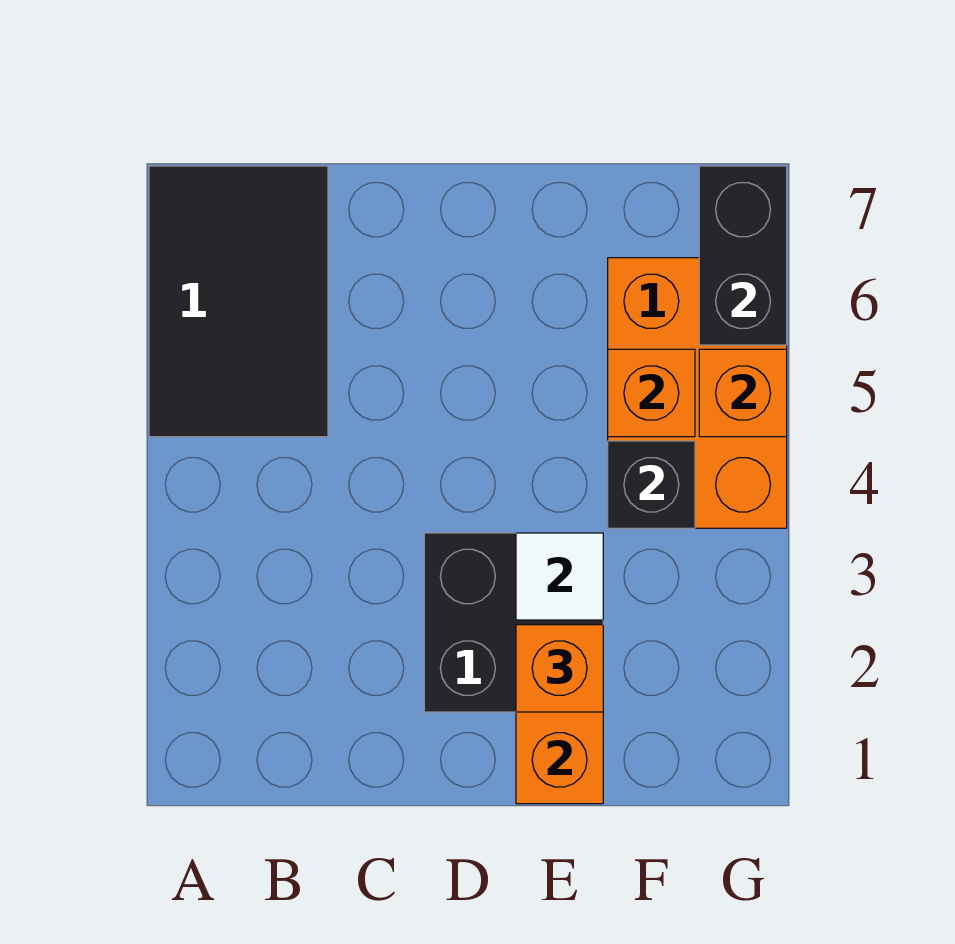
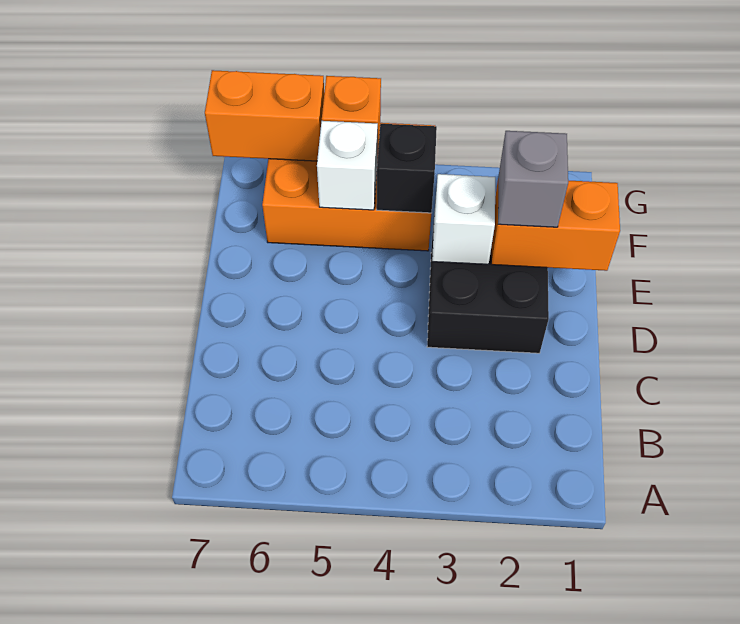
black tile A5:B7 level 1 -> none
orange brick E2 level 3 -> grey brick E2 level 3
white tile E3 level 2 -> white brick E3 level 2
orange brick F5 level 2 -> white brick F5 level 2
black brick G6:G7 level 2 -> orange brick G6:G7 level 2

